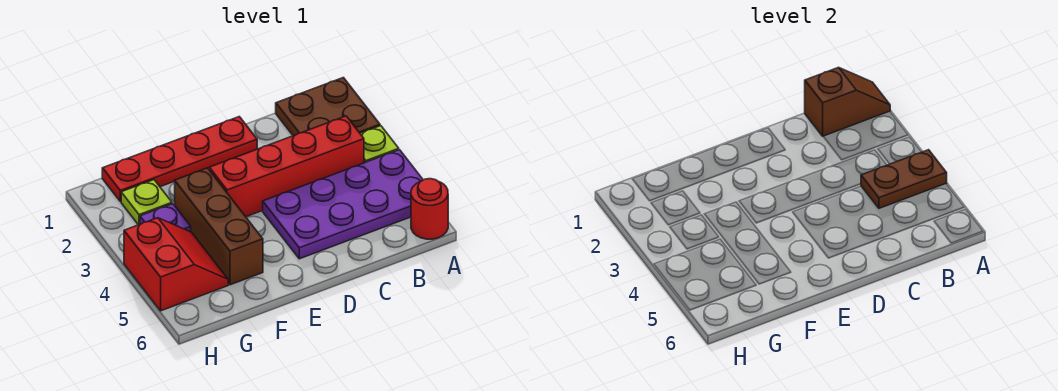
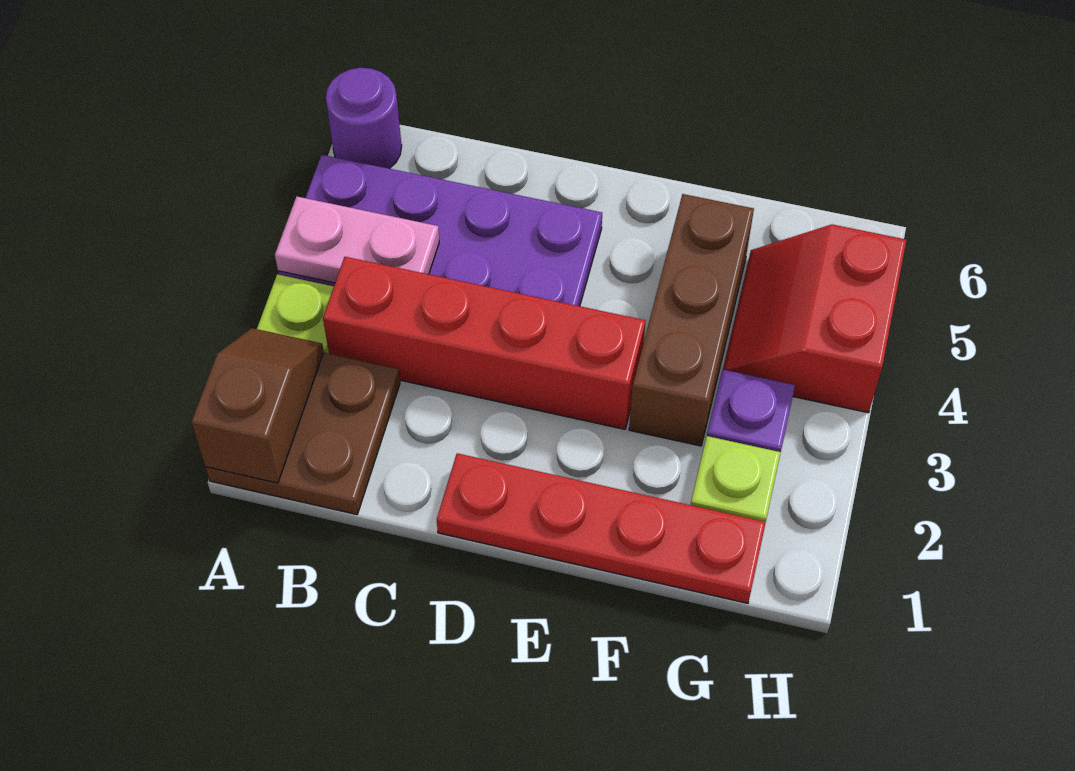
brown slope A1:B1 level 2 top B -> brown slope A1:A2 level 2 top 1
brown plate A4:B4 level 2 -> pink plate A4:B4 level 2
red round brick A6 level 1 -> purple round brick A6 level 1

